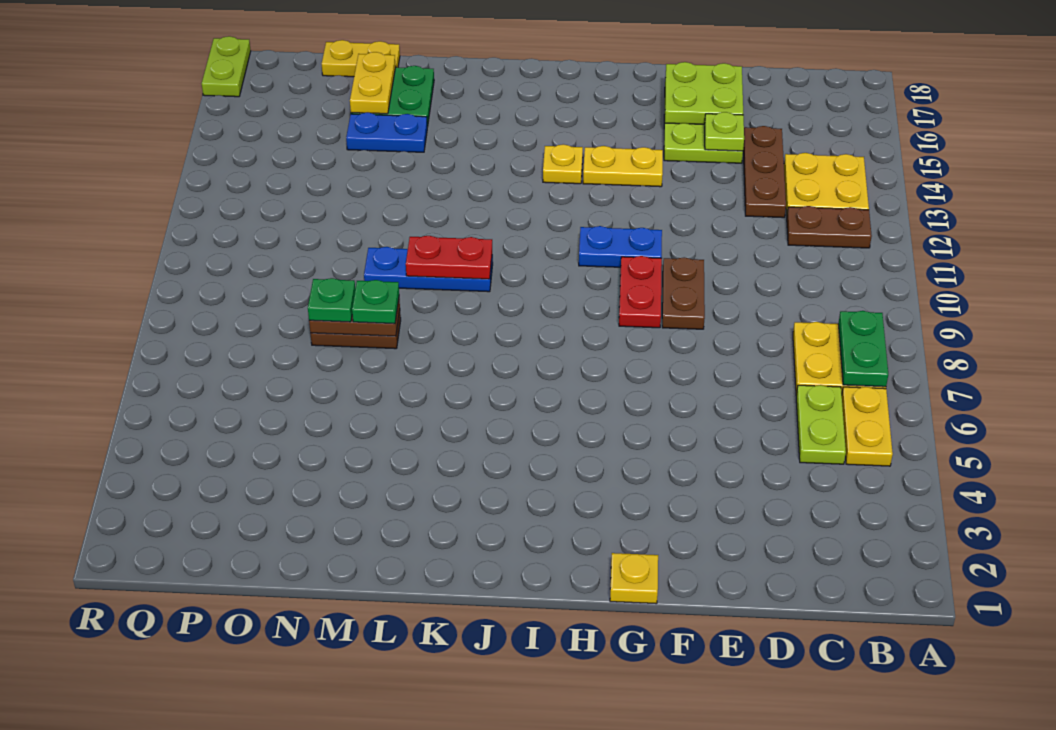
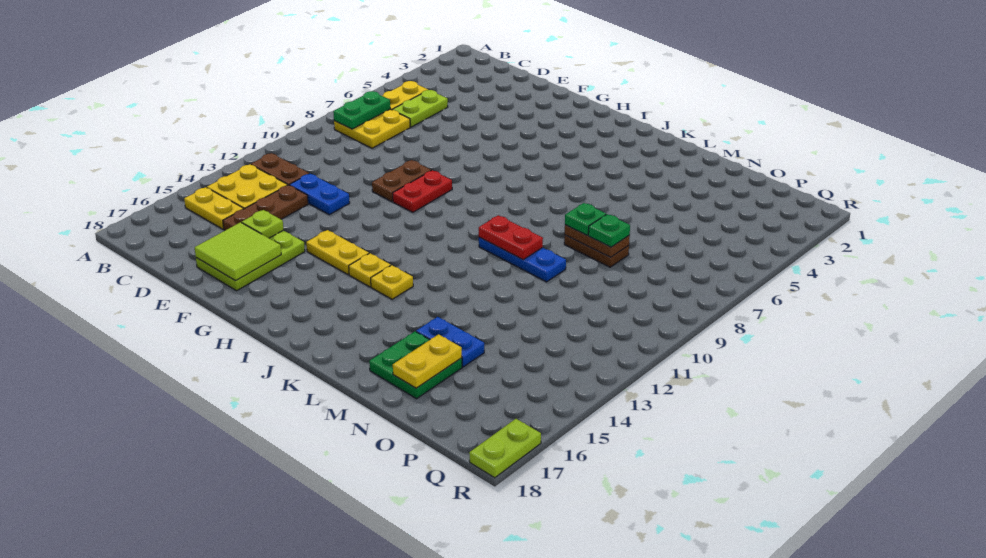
lime plate E16:F17 level 2 -> lime tile E16:F17 level 2
yellow plate G1 level 1 -> yellow plate J14 level 1
blue plate G11:H11 level 1 -> blue plate D12:E12 level 1
yellow plate N18:O18 level 1 -> yellow plate B15:C15 level 1

